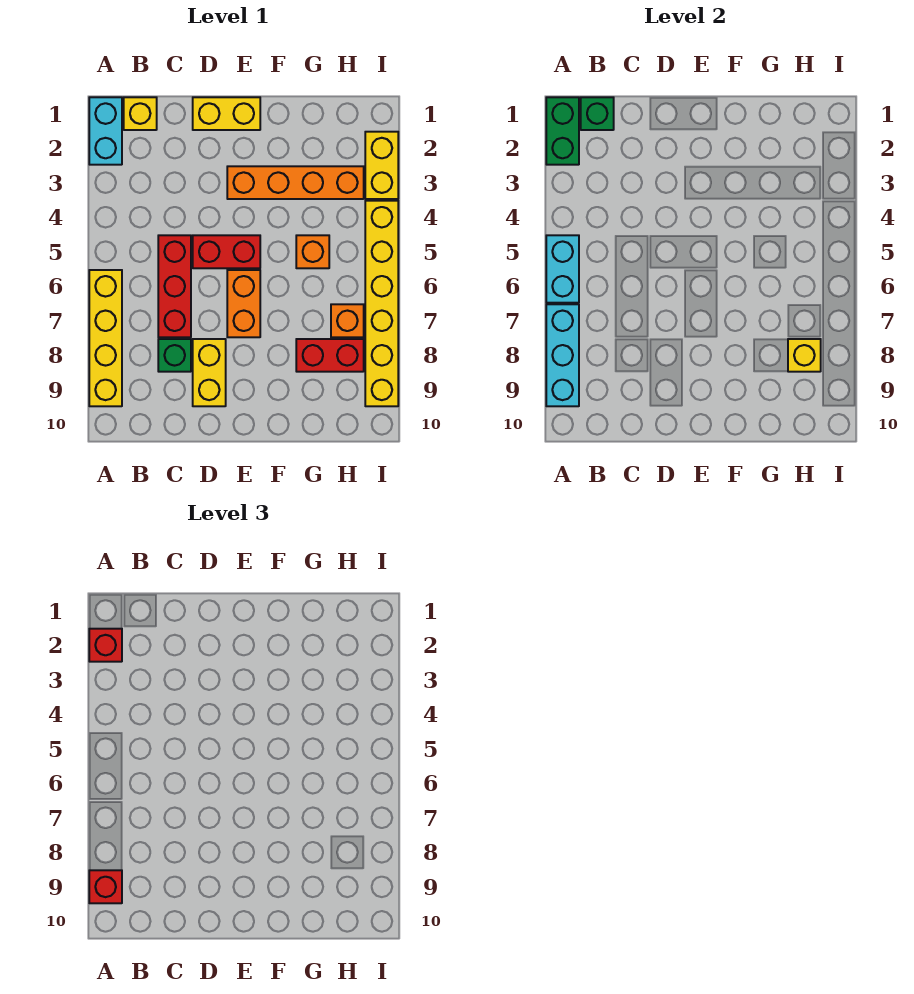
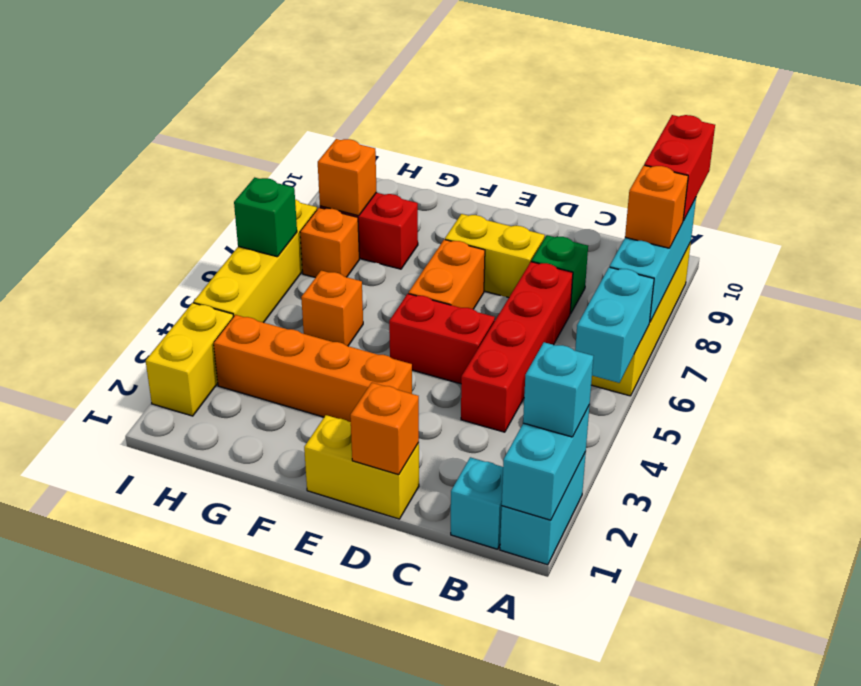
green brick A1:A2 level 2 -> cyan brick A1:A2 level 2
red brick A2 level 3 -> cyan brick A2 level 3
none -> orange brick A8 level 3
red brick A9 level 3 -> red brick A9:A10 level 3
yellow brick B1 level 1 -> cyan brick B1 level 1
green brick B1 level 2 -> green brick I6 level 2
red brick C5:C7 level 1 -> red brick C4:C7 level 1
none -> orange brick D1 level 2
yellow brick D8:D9 level 1 -> yellow brick D8:E8 level 1
yellow brick H8 level 2 -> orange brick H8 level 2
yellow brick I4:I9 level 1 -> yellow brick I4:I7 level 1

